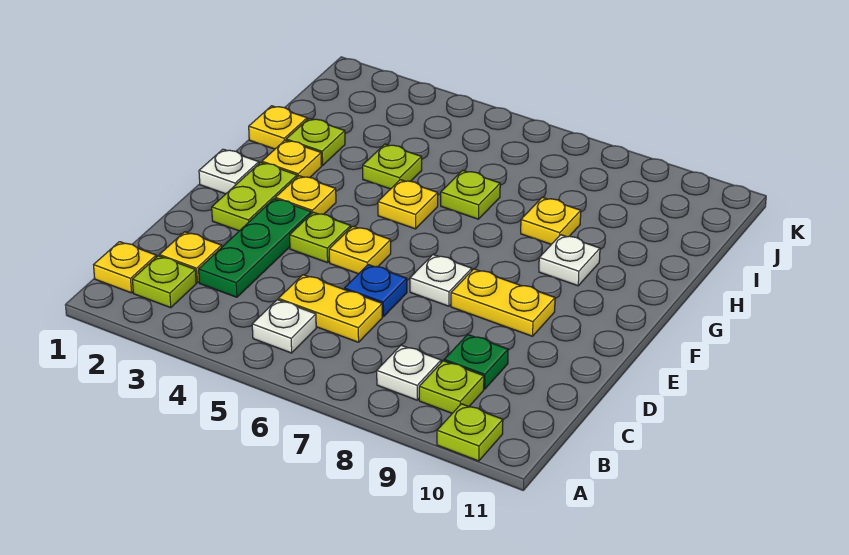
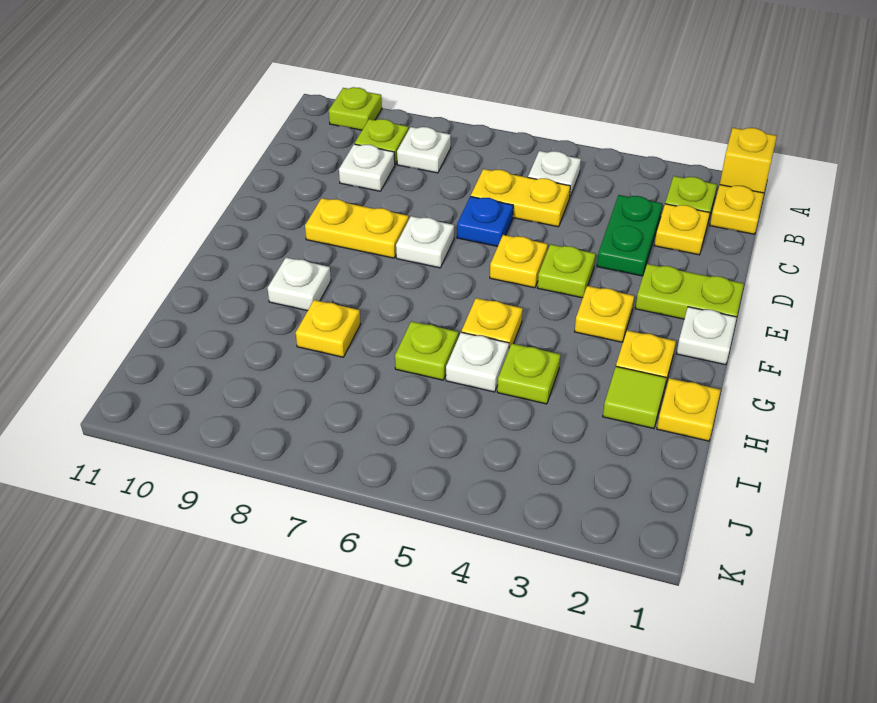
none -> yellow brick A1 level 1
green plate C3:E3 level 1 -> green plate C3:D3 level 1
green plate C9 level 1 -> white plate C9 level 1
lime plate E2:F2 level 1 -> lime plate E1:E2 level 1
lime plate H2 level 1 -> lime tile H2 level 1
none -> white plate H5 level 1

